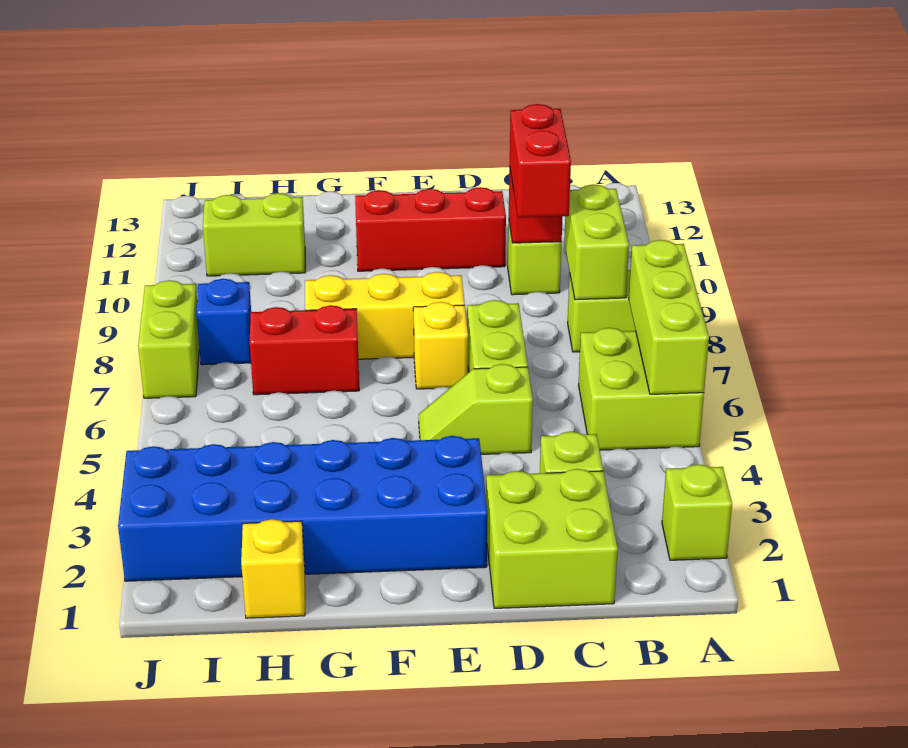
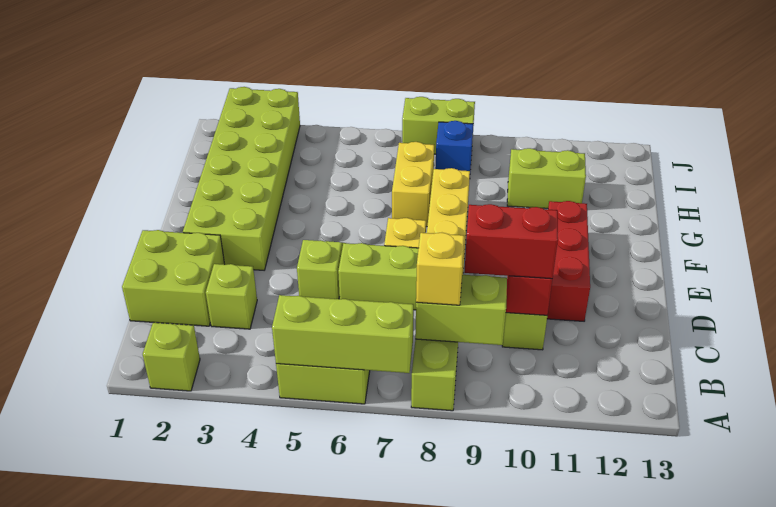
blue brick E2:J3 level 1 -> lime brick E2:J3 level 1
red brick G7:H7 level 1 -> yellow brick G7:H7 level 1
yellow brick H1 level 1 -> yellow brick B8 level 3
lime brick H11:I11 level 1 -> lime brick H10:H11 level 1

